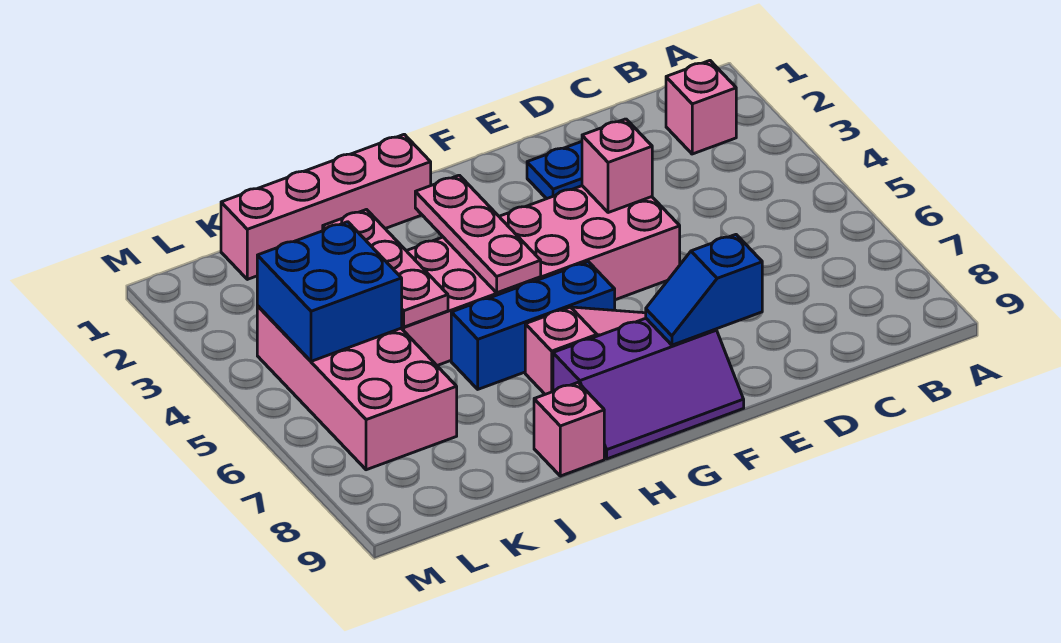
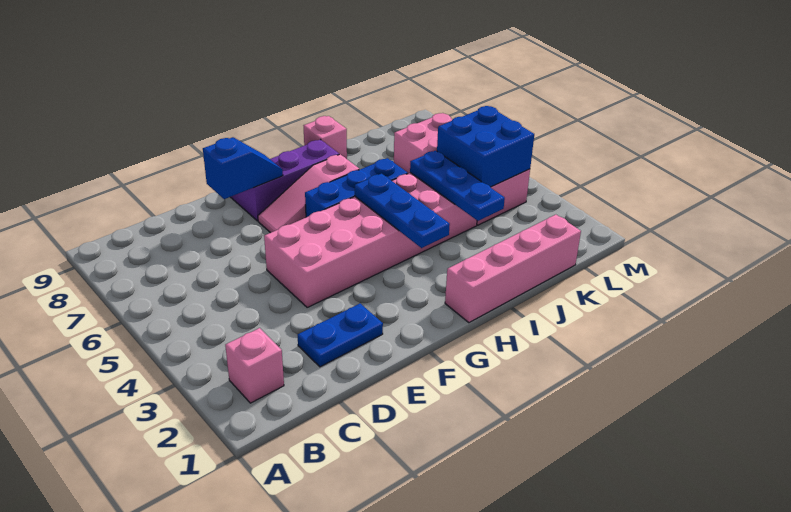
pink brick E4 level 2 -> none
pink plate H3:H5 level 2 -> blue plate H3:H5 level 2
pink plate J3:J5 level 2 -> blue plate J3:J5 level 2

